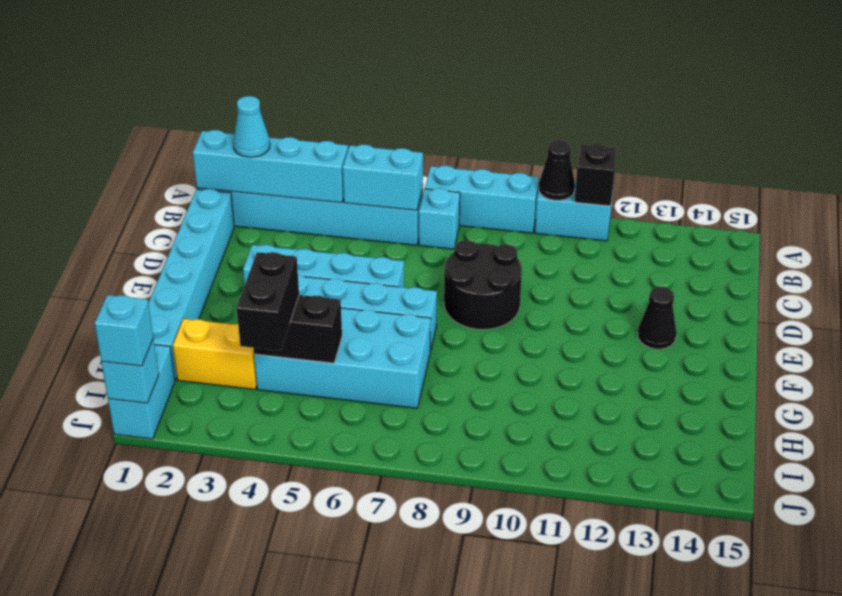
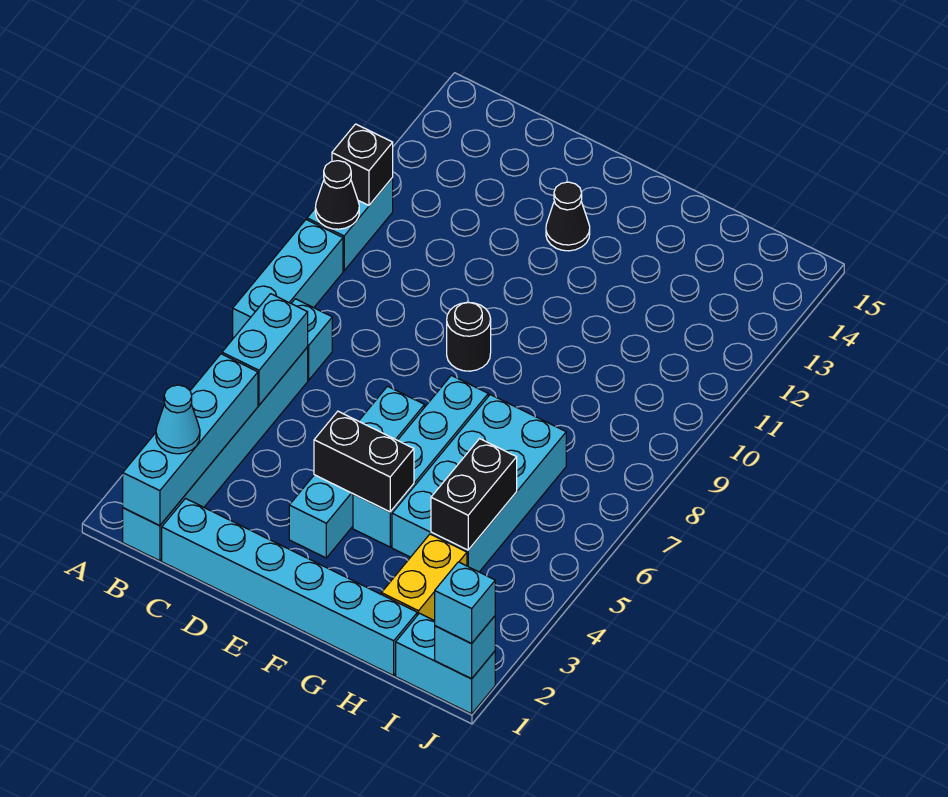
black round brick D8:E9 level 1 -> black round brick E9 level 1
black brick H4:I4 level 3 -> black brick E4:F4 level 2

